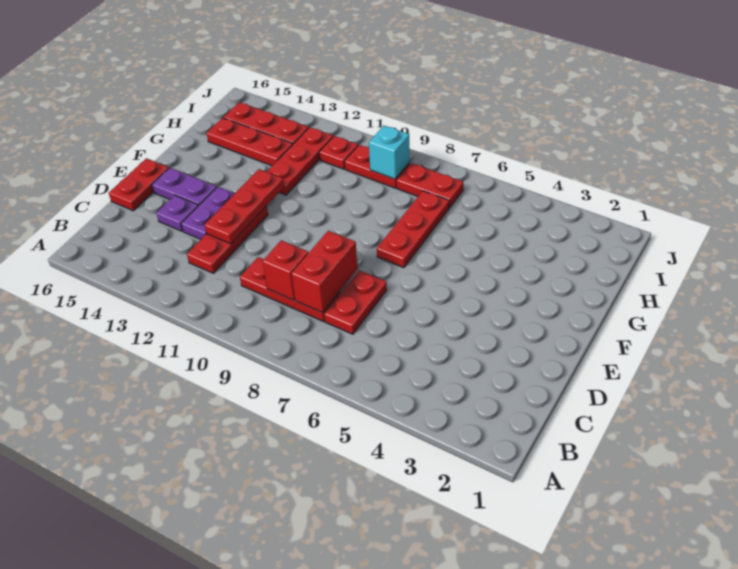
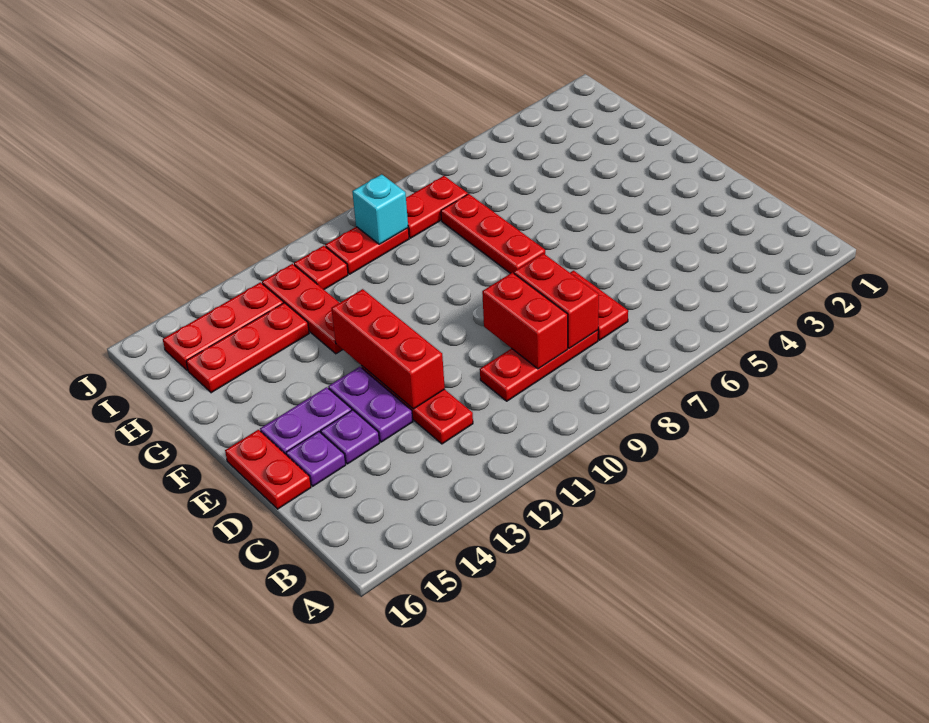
red brick C9 level 2 -> red brick C9:D9 level 2
red plate D12:F12 level 2 -> red brick D12:F12 level 2
none -> purple plate D15 level 1

